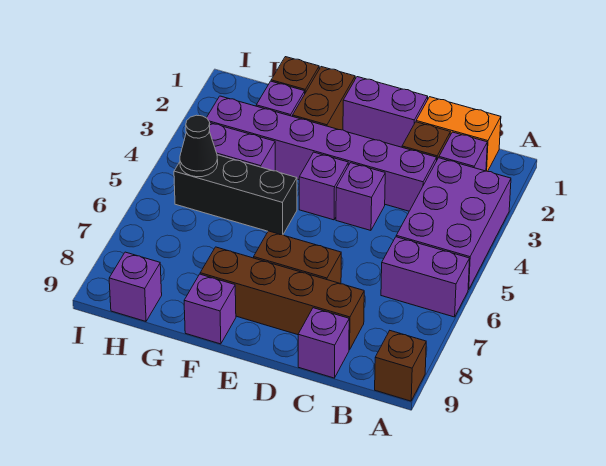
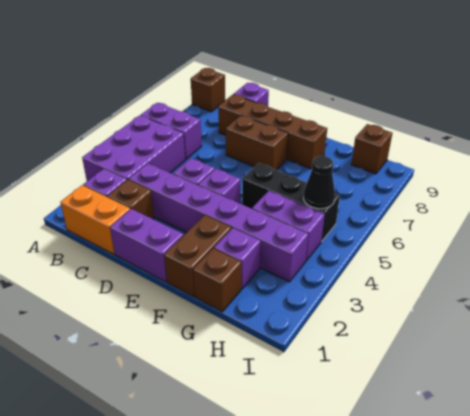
purple brick F9 level 1 -> none
purple brick H9 level 1 -> brown brick H9 level 1

